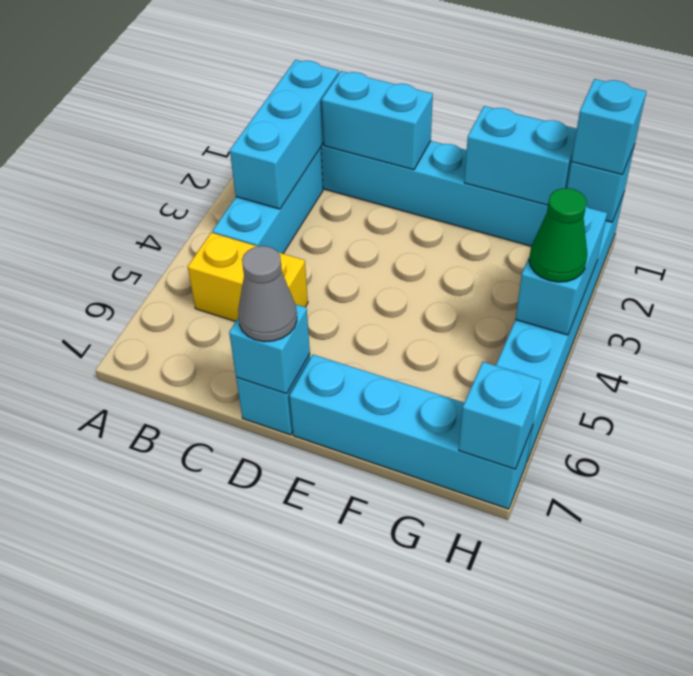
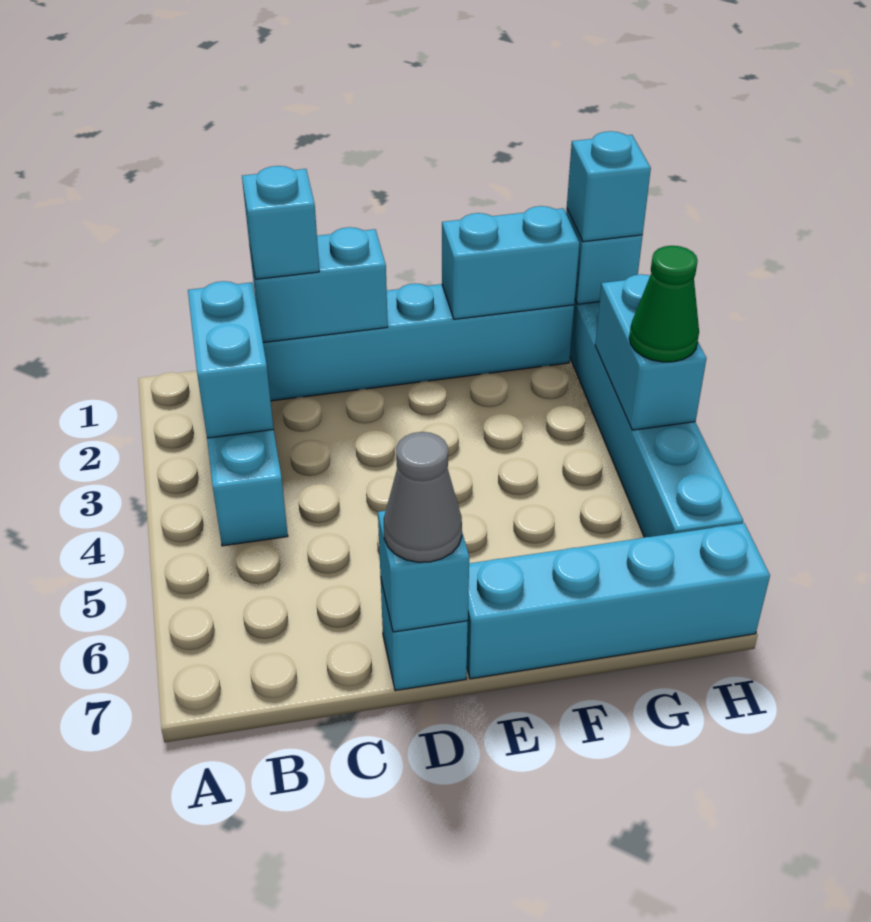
cyan brick B1:B3 level 2 -> cyan brick B2:B3 level 2
yellow brick B5:C5 level 1 -> none
cyan brick H7 level 2 -> cyan brick C1 level 3

